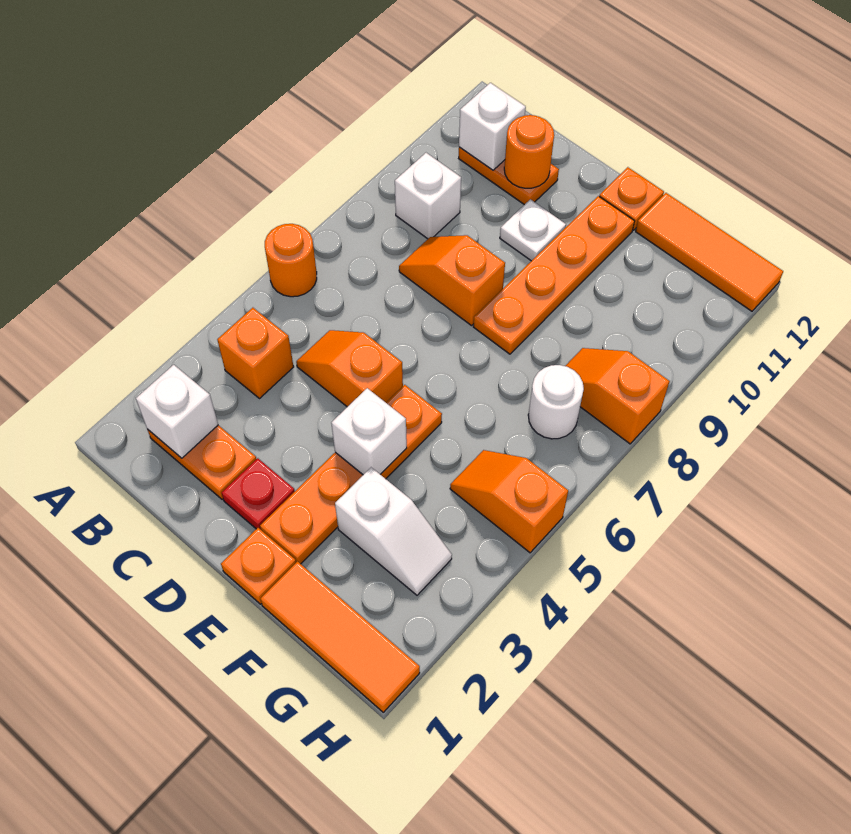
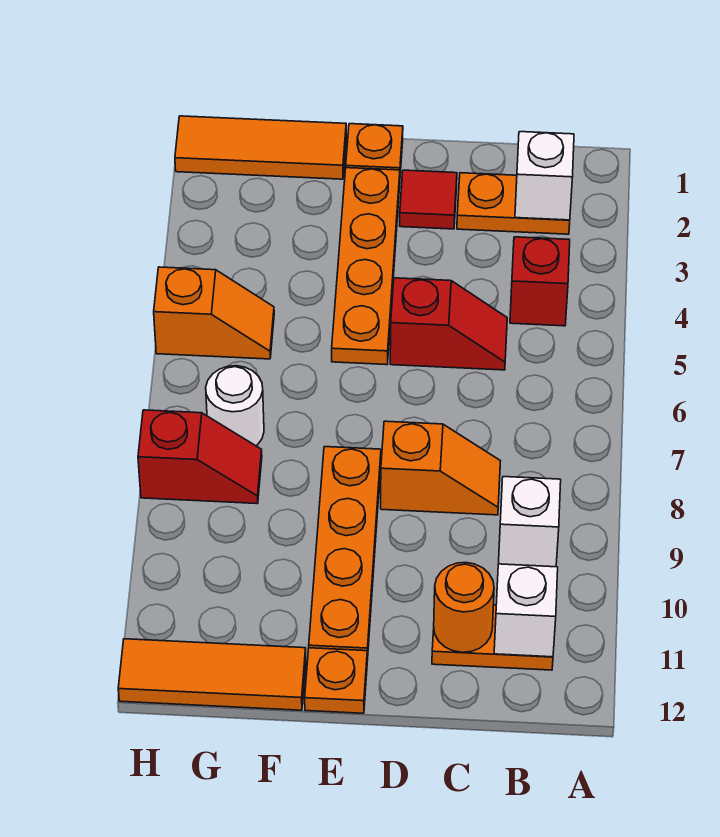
orange round brick A6 level 1 -> none
orange brick B4 level 1 -> red brick B4 level 1
orange slope C5:D5 level 1 top D -> red slope C5:D5 level 1 top D
red plate D2 level 1 -> red tile D2 level 1
white plate D10 level 1 -> none
white brick E4 level 2 -> none
white slope F3:G3 level 1 top F -> none
orange slope G8:H8 level 1 top H -> red slope G8:H8 level 1 top H

